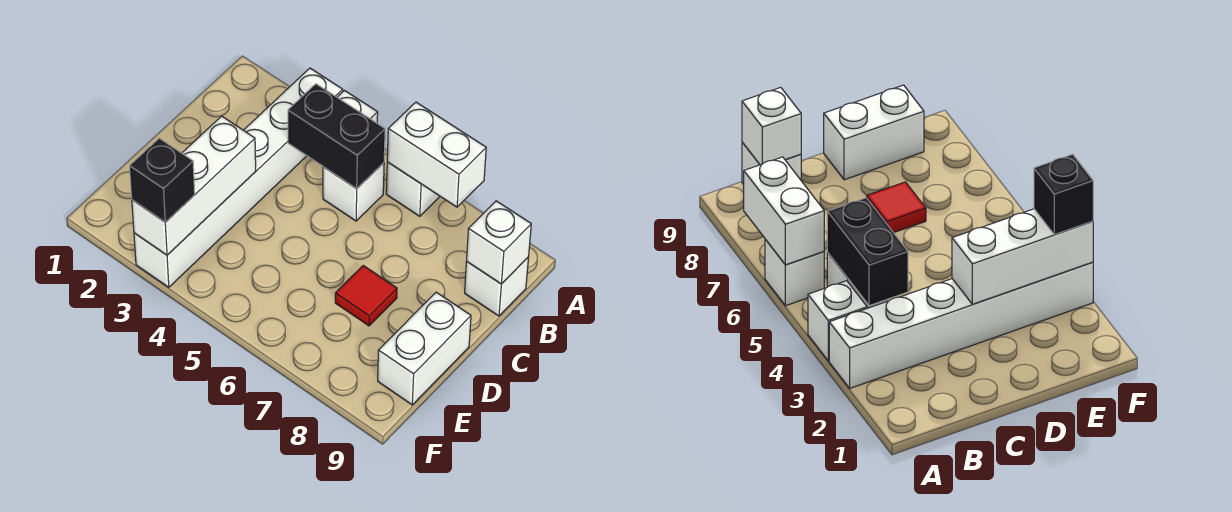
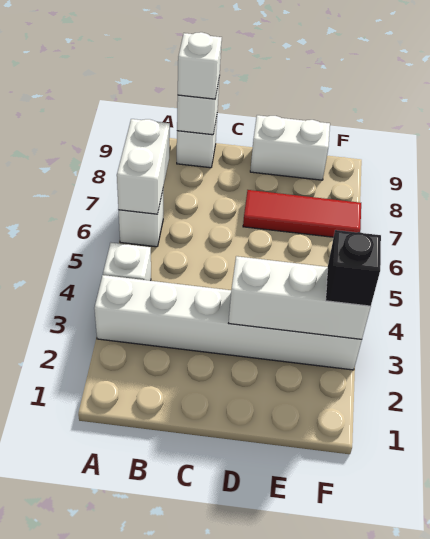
black brick B4:B5 level 2 -> none
white brick B5 level 1 -> white brick B9 level 3
red tile D7 level 1 -> red tile D7:F7 level 1

